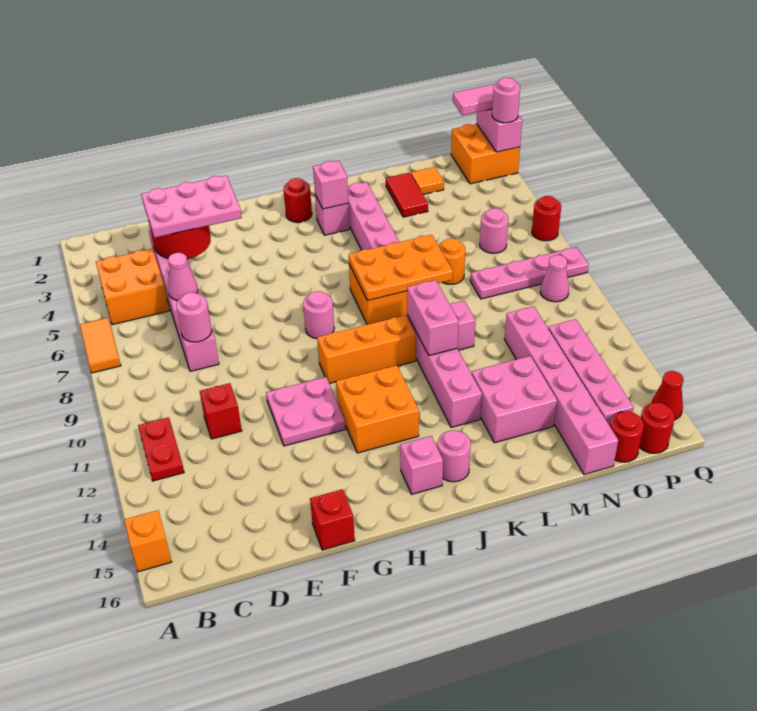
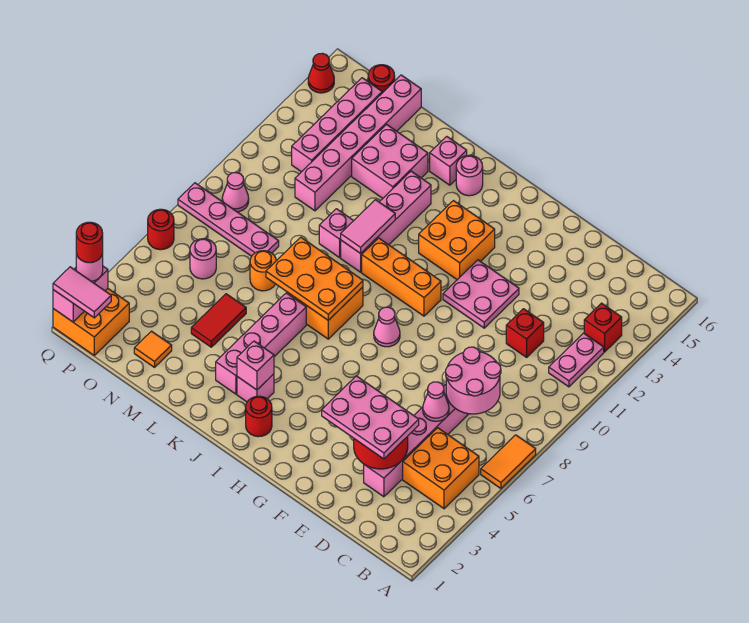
orange brick A15 level 1 -> none
red plate B11:B12 level 1 -> pink plate B11:B12 level 1
pink round brick D8 level 2 -> pink round brick C7:D8 level 2
red brick F16 level 1 -> red brick B13 level 1
pink round brick H8 level 1 -> pink cone H8 level 1
pink brick I15 level 1 -> pink brick K15 level 1
pink brick K10:K11 level 2 -> pink tile K10:K11 level 2
red tile M2:M3 level 1 -> red tile M4:M5 level 1
red round brick P16 level 1 -> red round brick Q2 level 4

